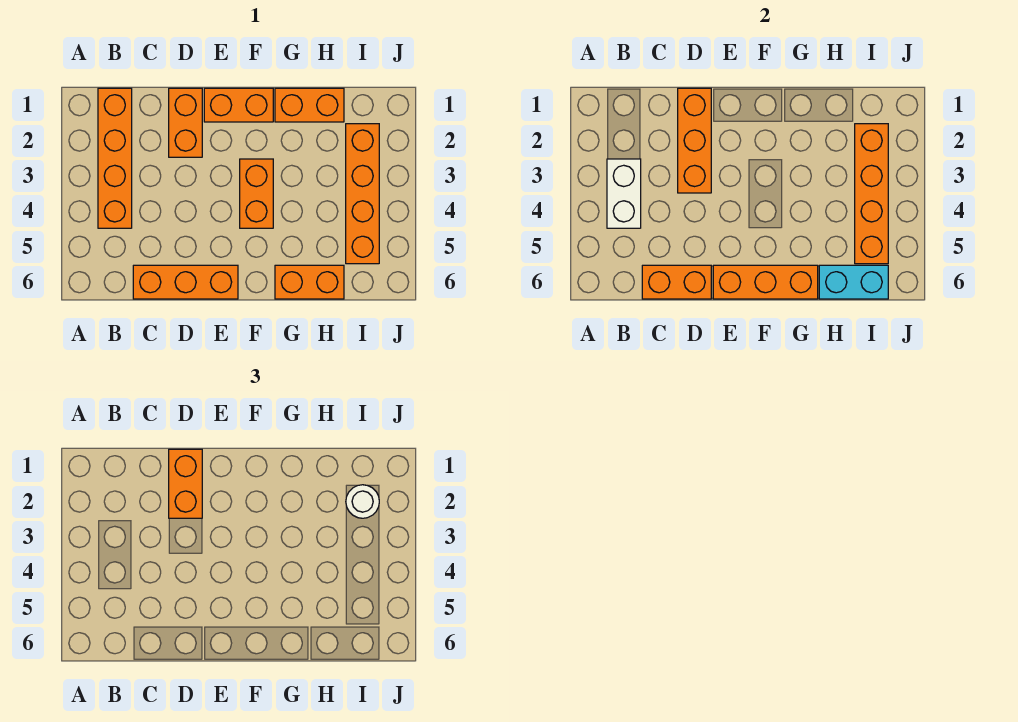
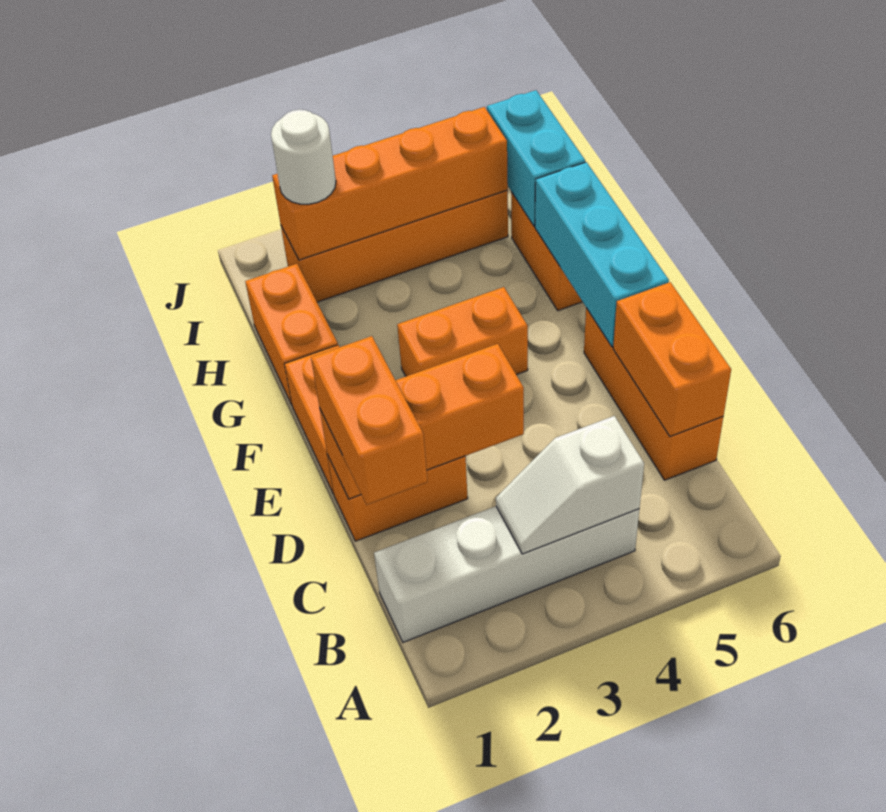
orange brick B1:B4 level 1 -> white brick B1:B4 level 1
white brick B3:B4 level 2 -> white slope B3:B4 level 2 top 4
orange brick D1:D2 level 3 -> orange brick C1:D1 level 3
orange brick E6:G6 level 2 -> cyan brick E6:G6 level 2

